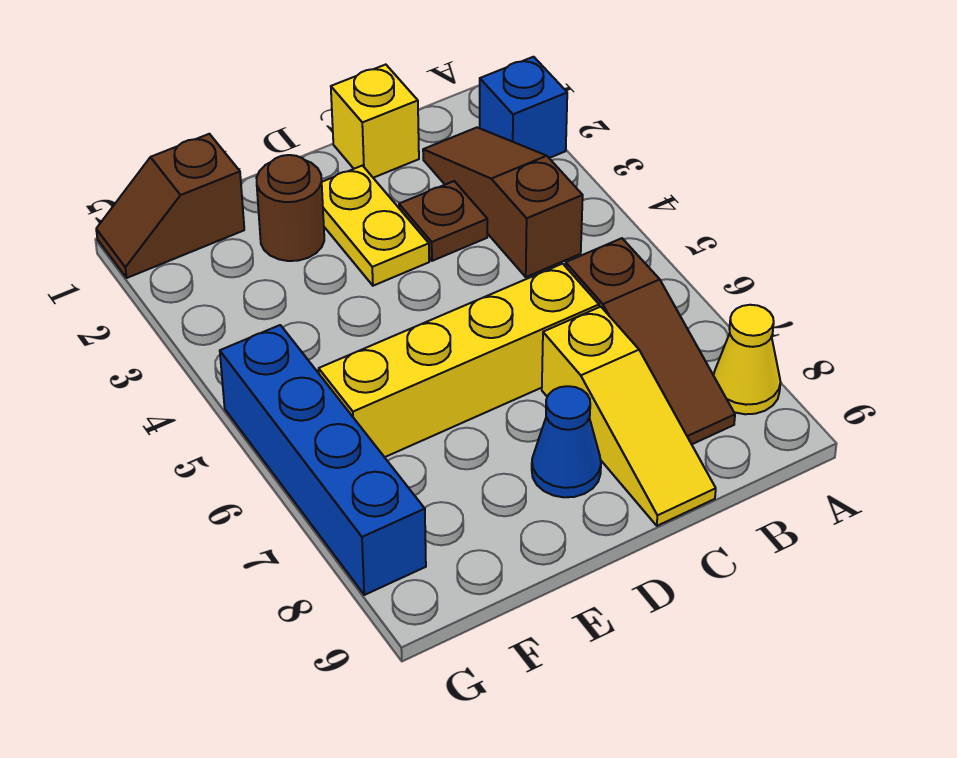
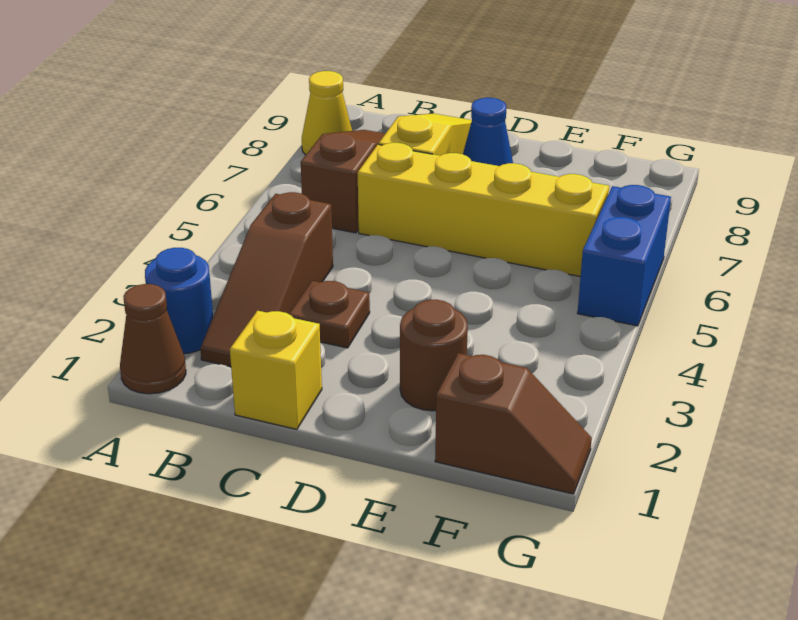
none -> brown cone A1 level 1
blue brick A2 level 1 -> blue round brick A2 level 1
yellow plate D2:D3 level 1 -> none
blue brick G5:G8 level 1 -> blue brick G5:G6 level 1

